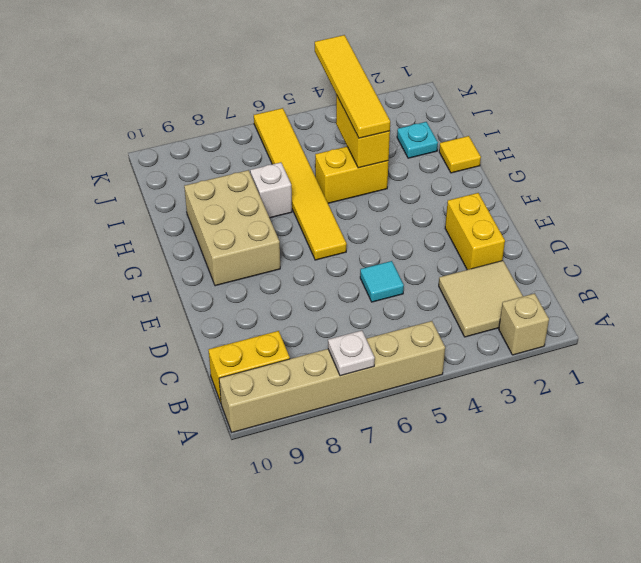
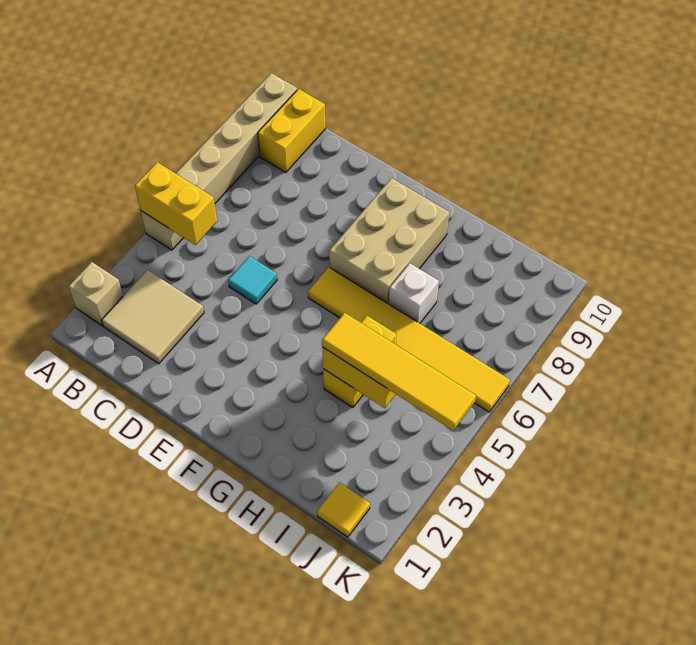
white plate A7 level 2 -> none
yellow brick D2:E2 level 1 -> yellow brick A5:B5 level 2
tan brick F8:H9 level 1 -> tan brick F7:G9 level 1
yellow tile H1 level 1 -> yellow tile J1 level 1
cyan plate I2 level 1 -> none

